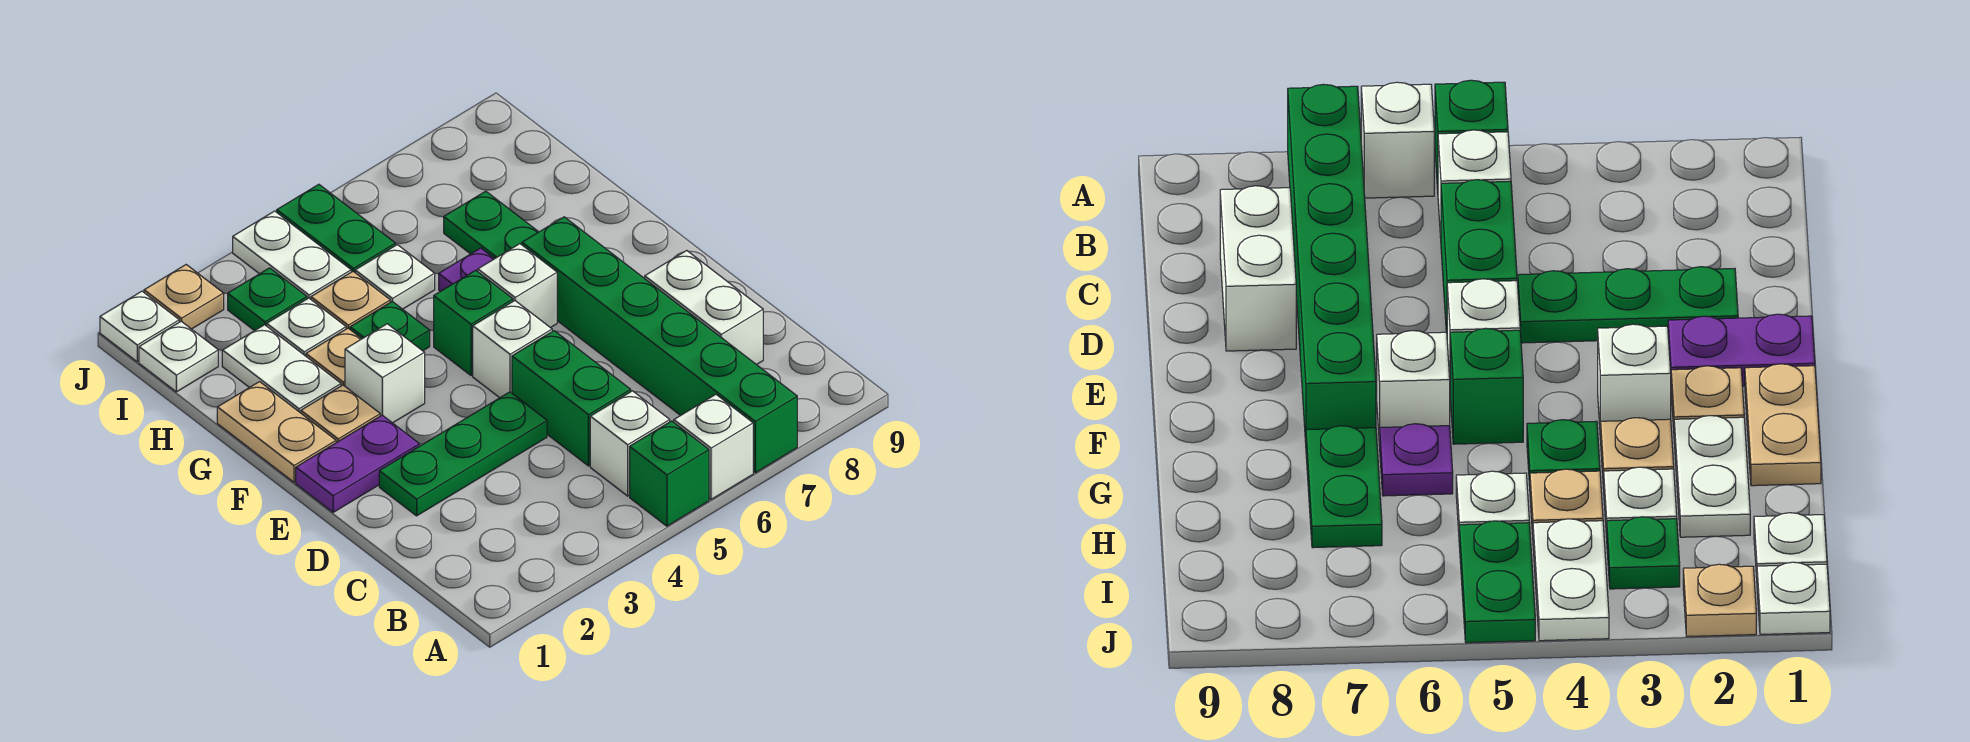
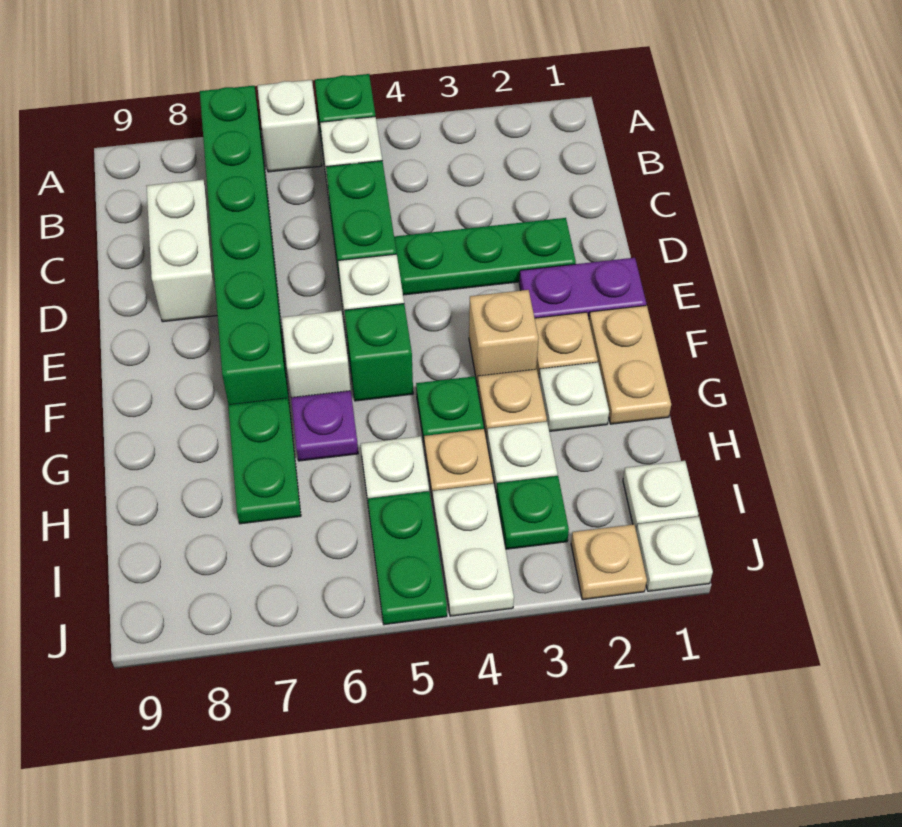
white brick F3 level 1 -> tan brick F3 level 1
white plate G2:H2 level 1 -> white plate G2 level 1

